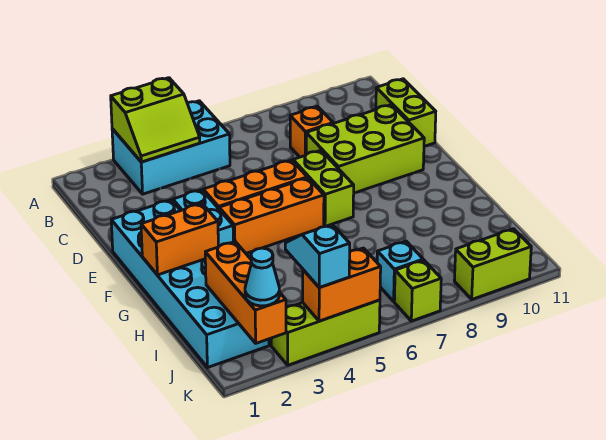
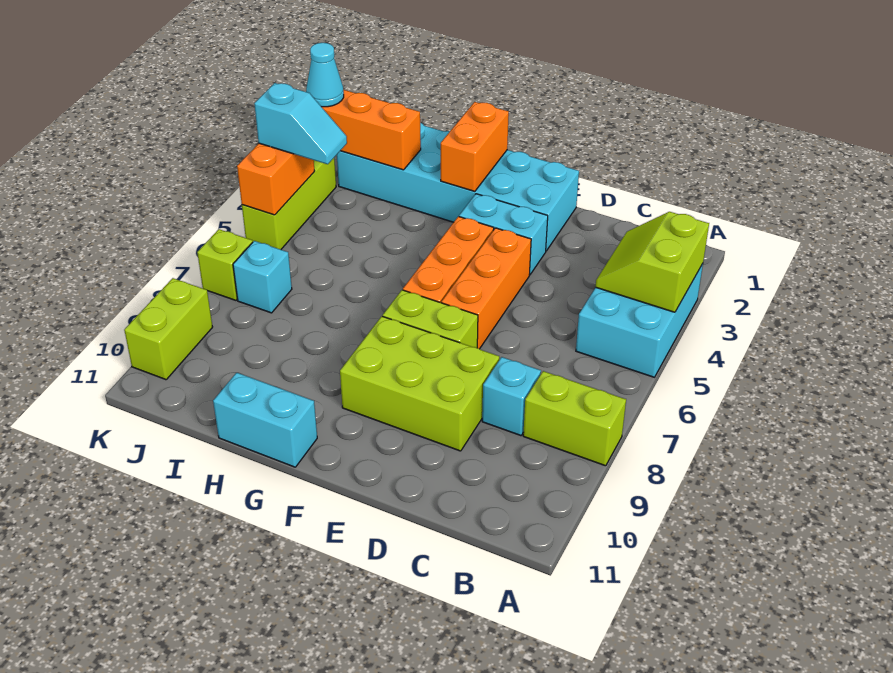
orange brick C8 level 1 -> cyan brick C8 level 1
lime brick C11:D11 level 1 -> lime brick A8:B8 level 1
lime brick D8:E10 level 1 -> lime brick D8:F9 level 1
none -> cyan brick G11:H11 level 1

